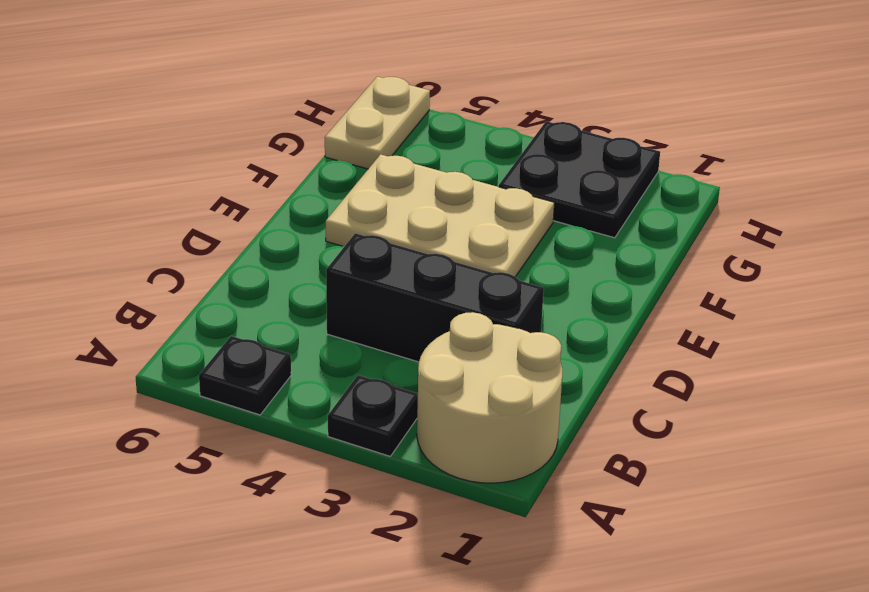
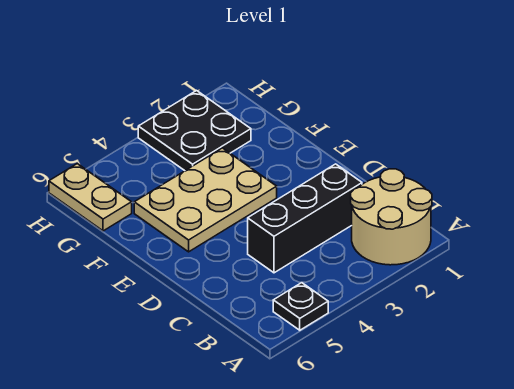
black plate A3 level 1 -> none

